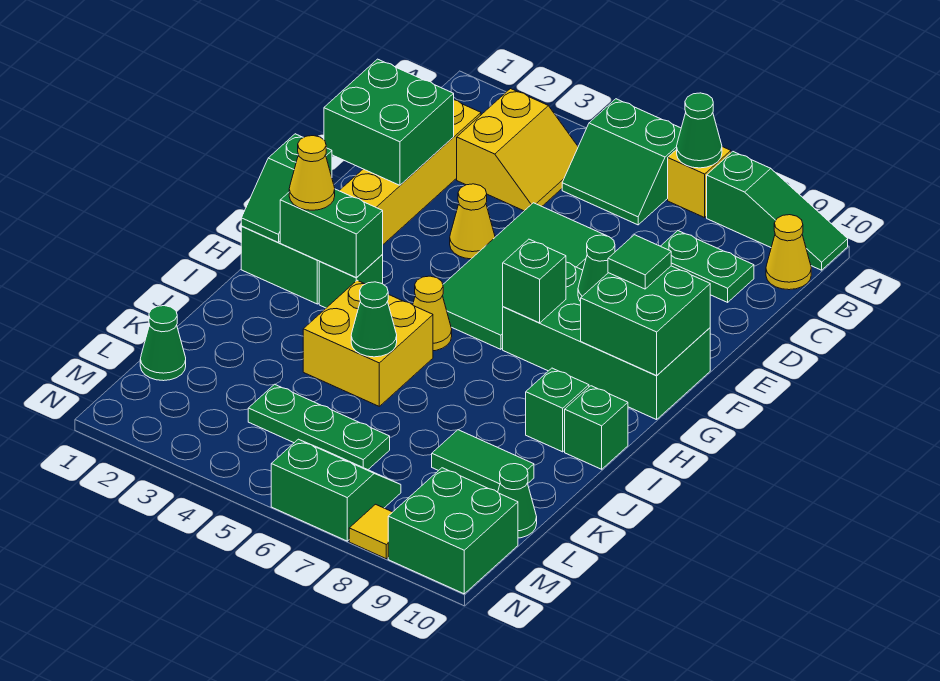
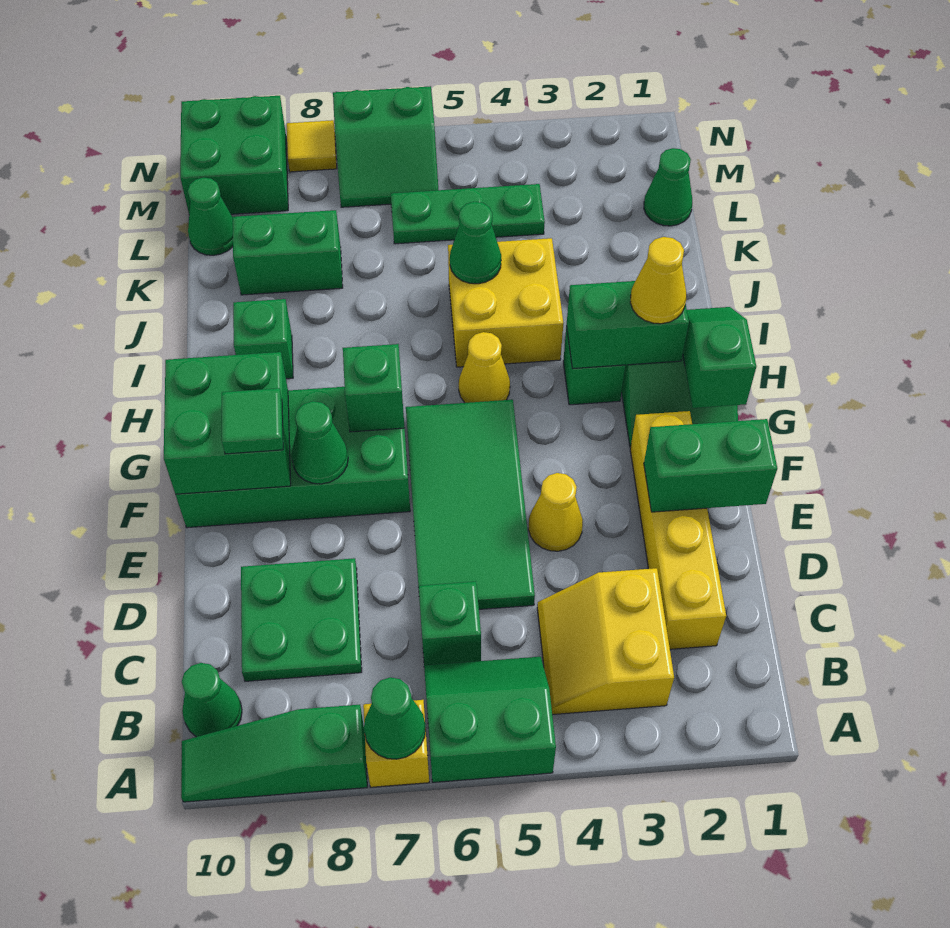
yellow cone B10 level 1 -> green cone B10 level 1
green plate C8:C9 level 1 -> green plate C8:D9 level 1
green brick D1:E2 level 2 -> green brick E1:E2 level 2
green brick I10 level 1 -> green brick C6 level 1
green tile K8:K9 level 1 -> green brick K8:K9 level 1

